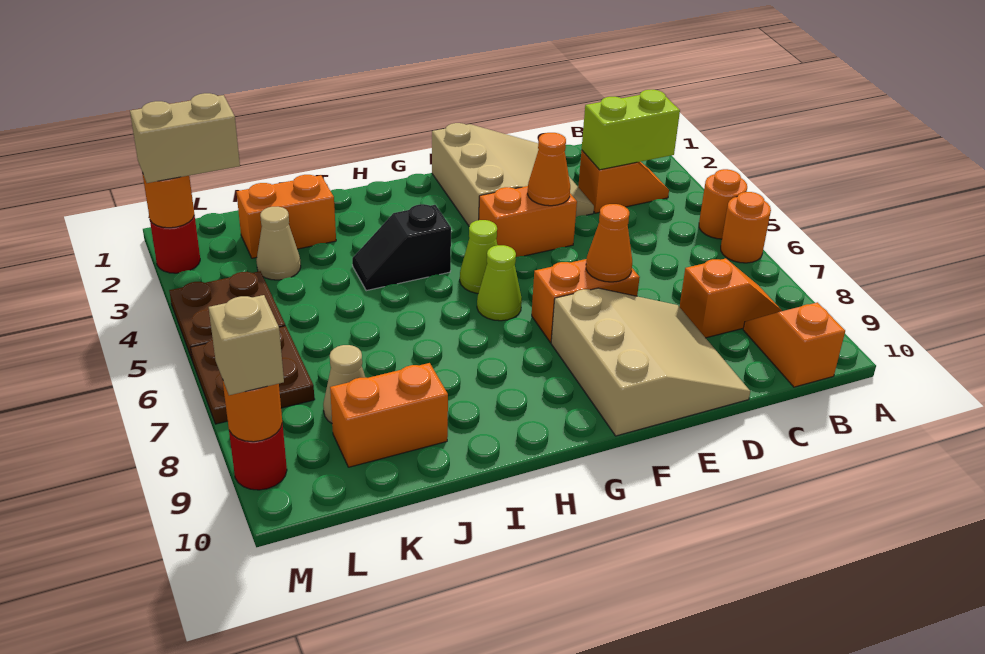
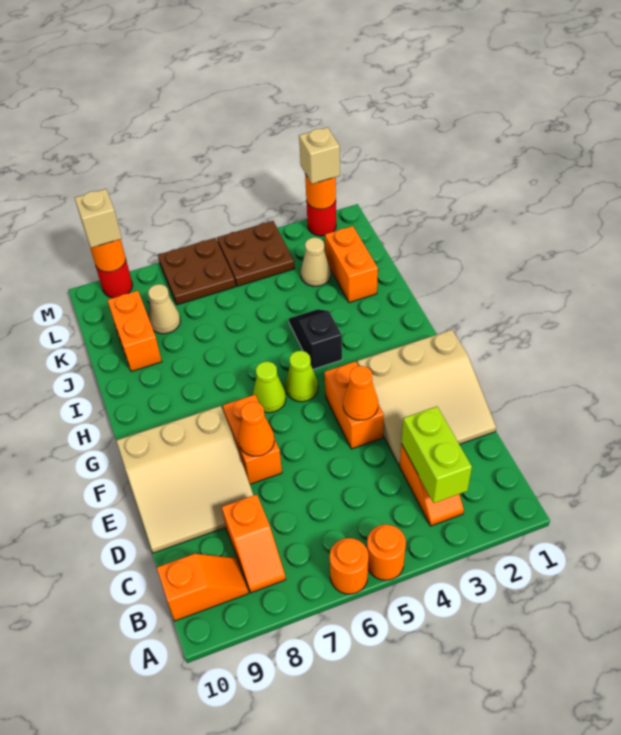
tan brick L2:M2 level 3 -> tan brick M2 level 3

